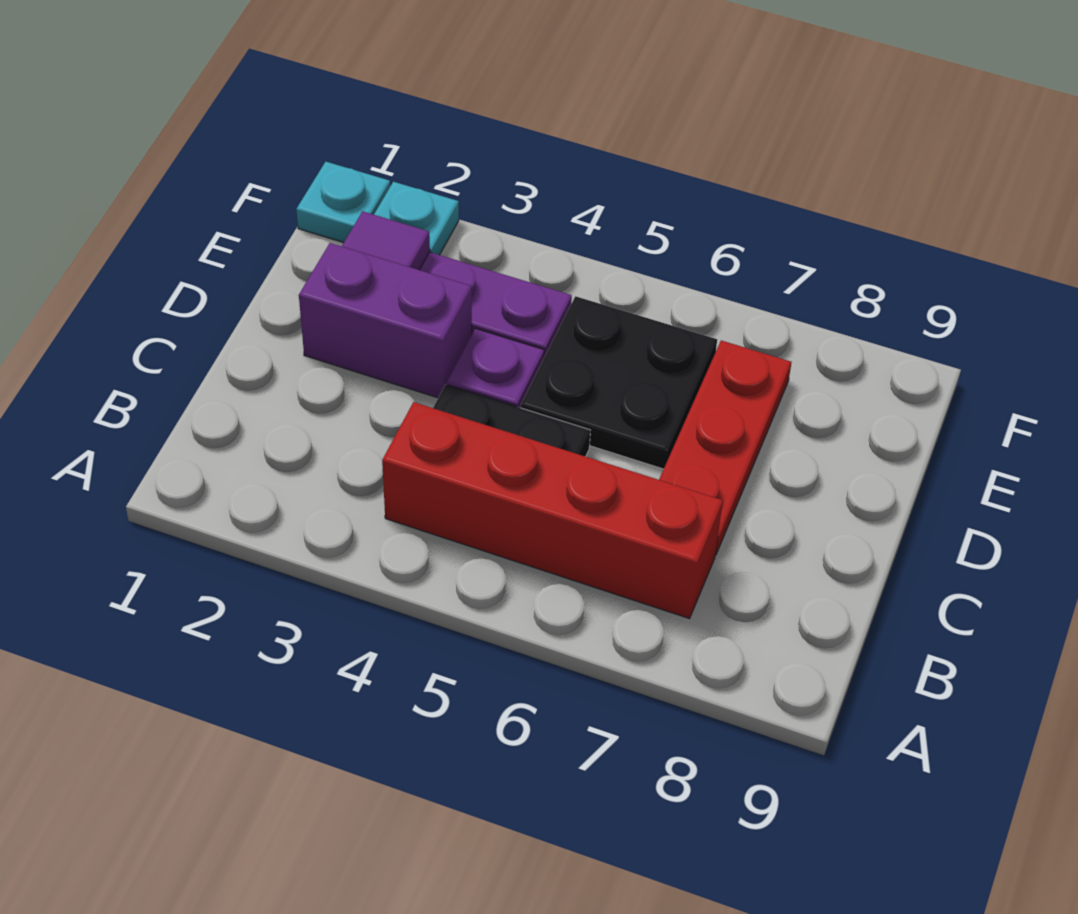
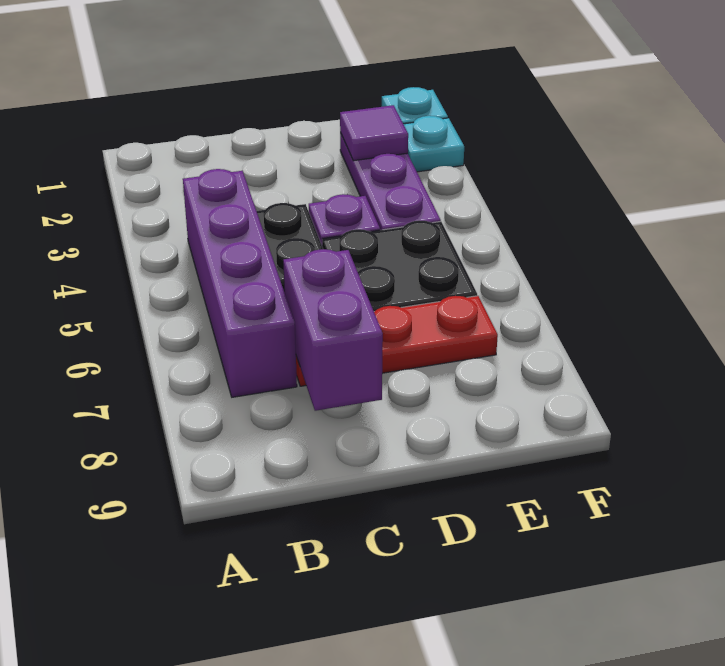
red brick B4:B7 level 1 -> purple brick B4:B7 level 1
purple brick D2:D3 level 1 -> purple brick C7:C8 level 2

